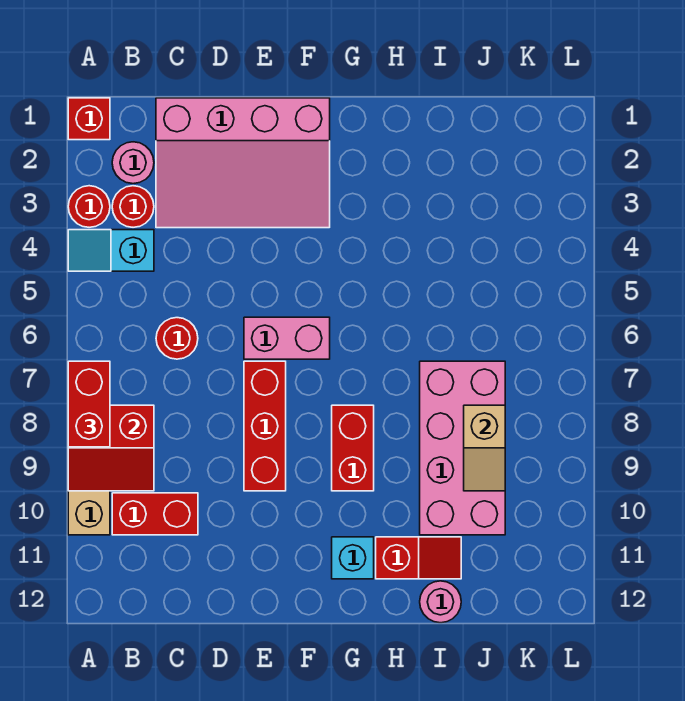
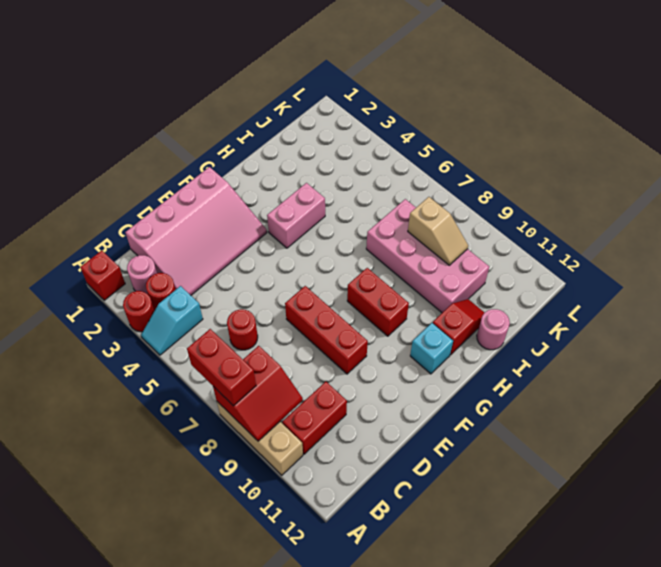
pink brick E6:F6 level 1 -> pink brick G4:H4 level 1

